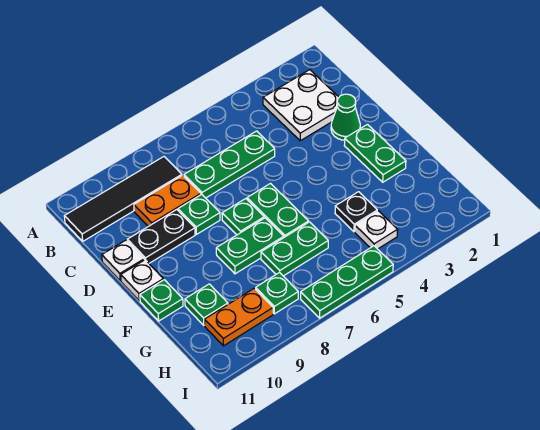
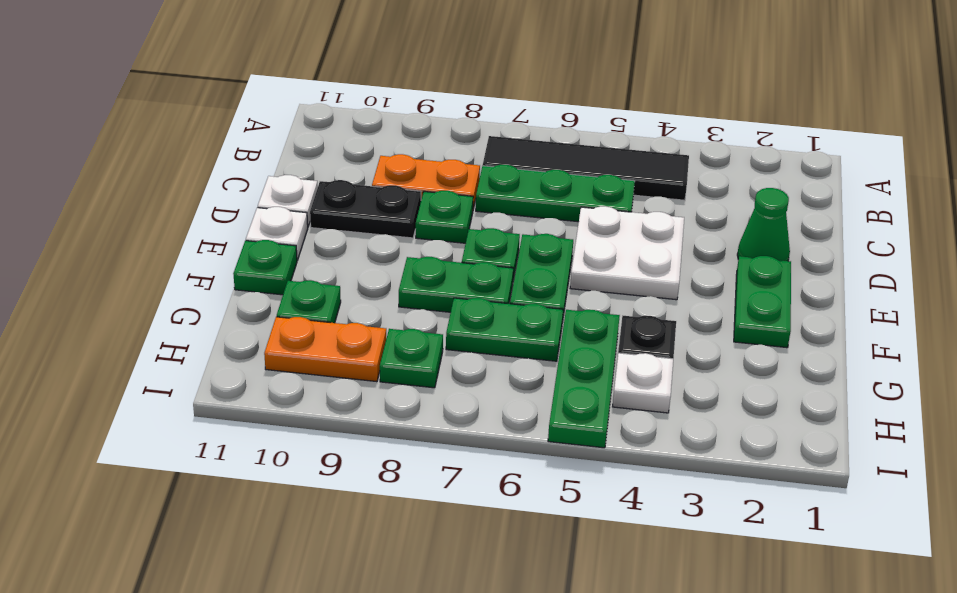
white plate B2:C3 level 1 -> white plate D4:E5 level 1
black tile B8:B11 level 1 -> black tile B4:B7 level 1
green plate I5:I7 level 1 -> green plate G5:I5 level 1

